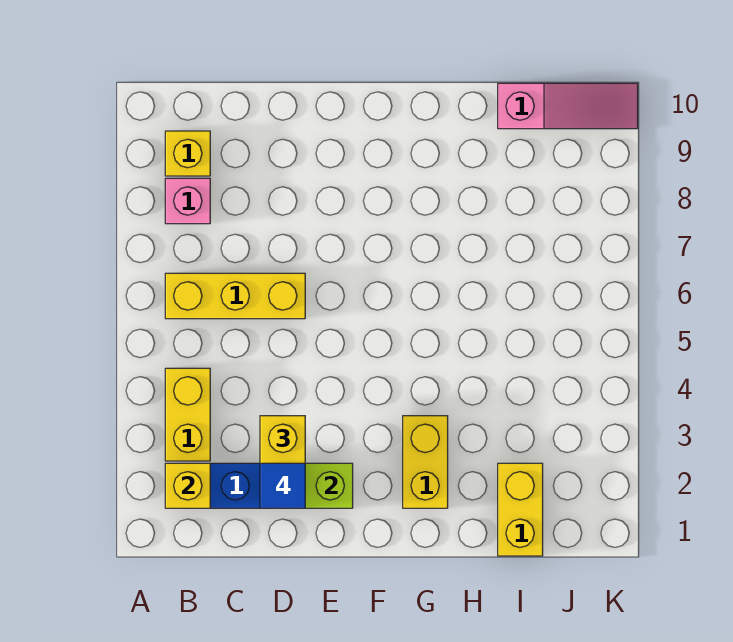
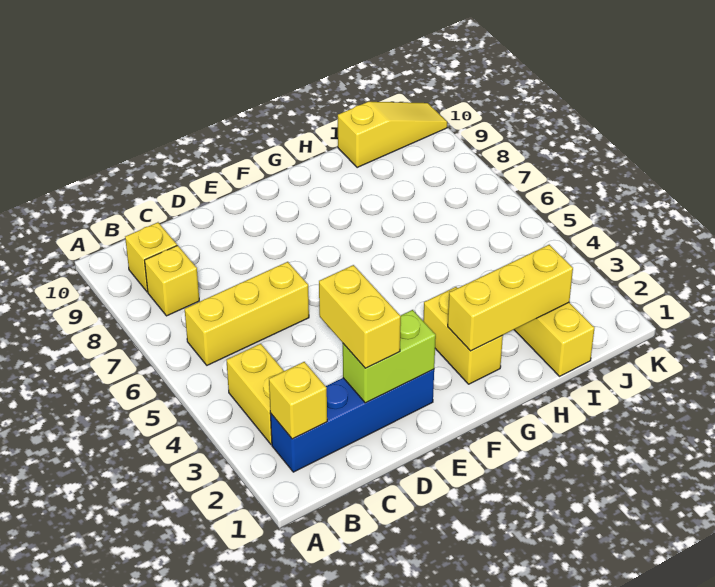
pink brick B8 level 1 -> yellow brick B8 level 1
blue tile D2 level 4 -> none
none -> yellow brick G2:I2 level 2
pink slope I10:K10 level 1 top I -> yellow slope I10:K10 level 1 top I

